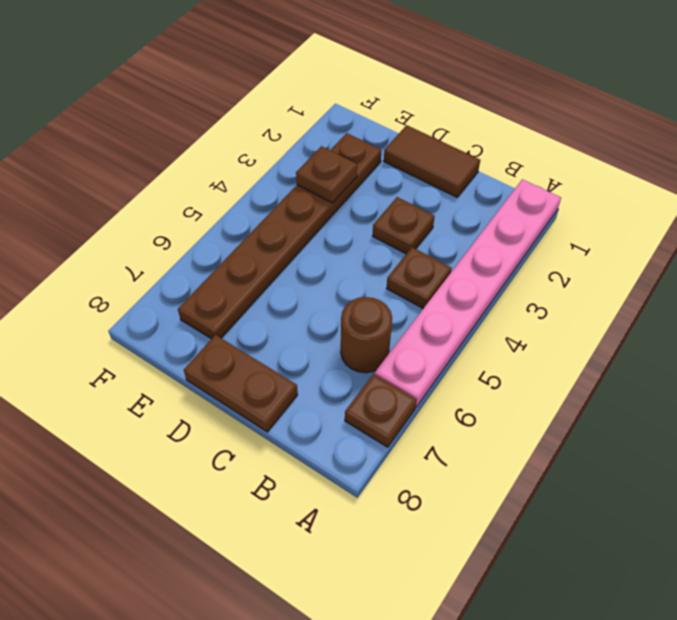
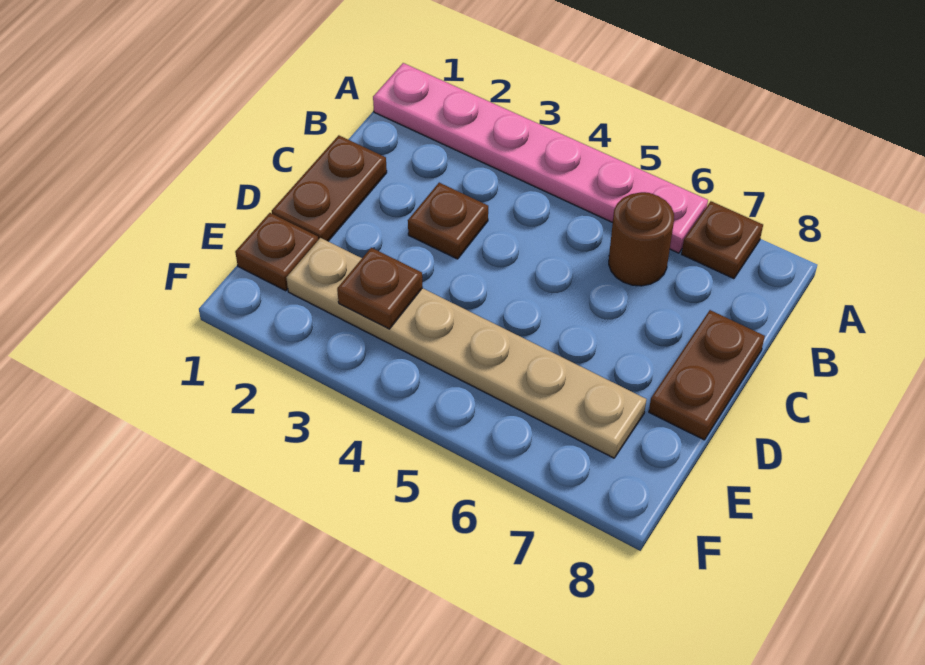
brown plate B4 level 1 -> brown plate E1 level 1
brown tile C1:D1 level 1 -> brown plate C1:D1 level 1
brown plate E2:E7 level 1 -> tan plate E2:E7 level 1

